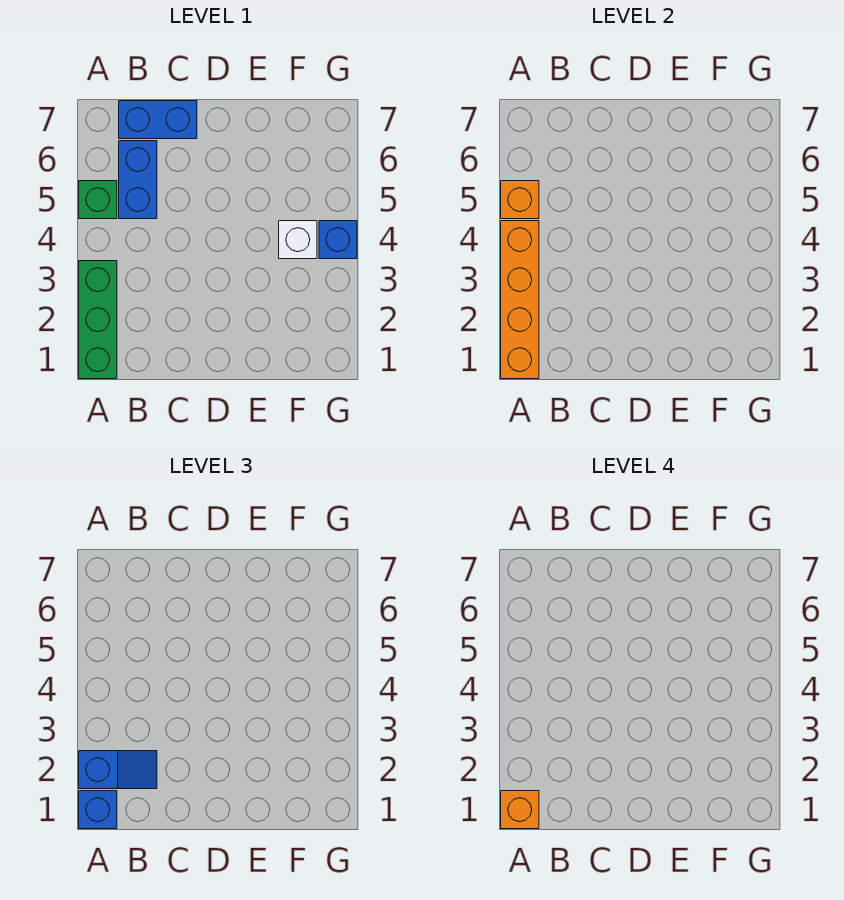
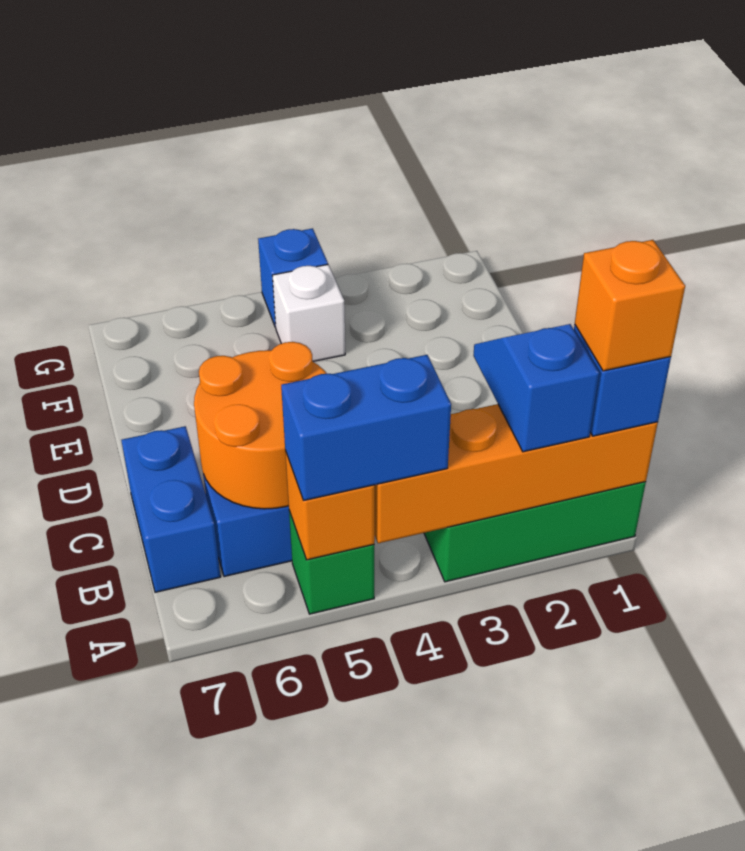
none -> blue brick A4:A5 level 3
none -> orange round brick B5:C6 level 2

